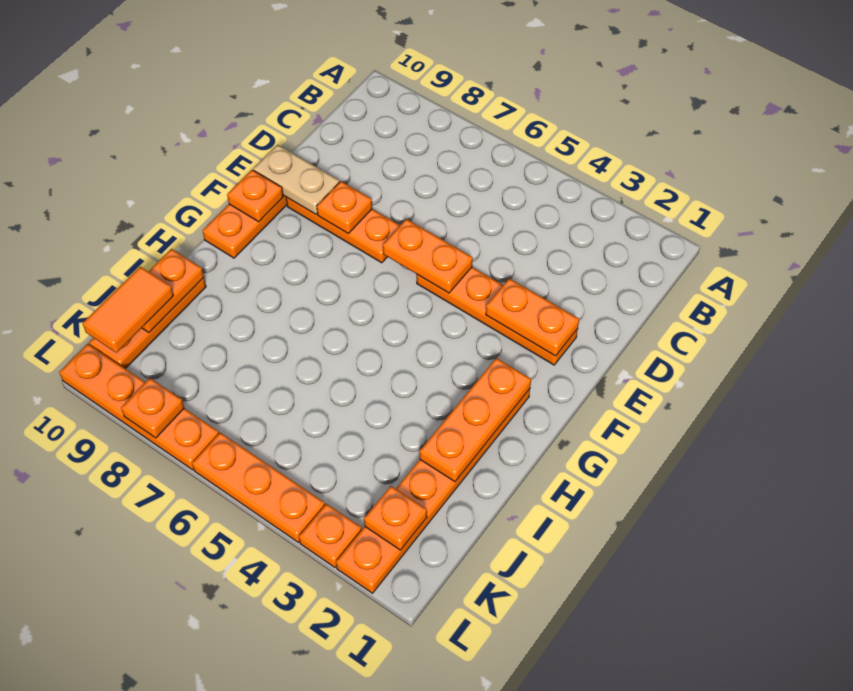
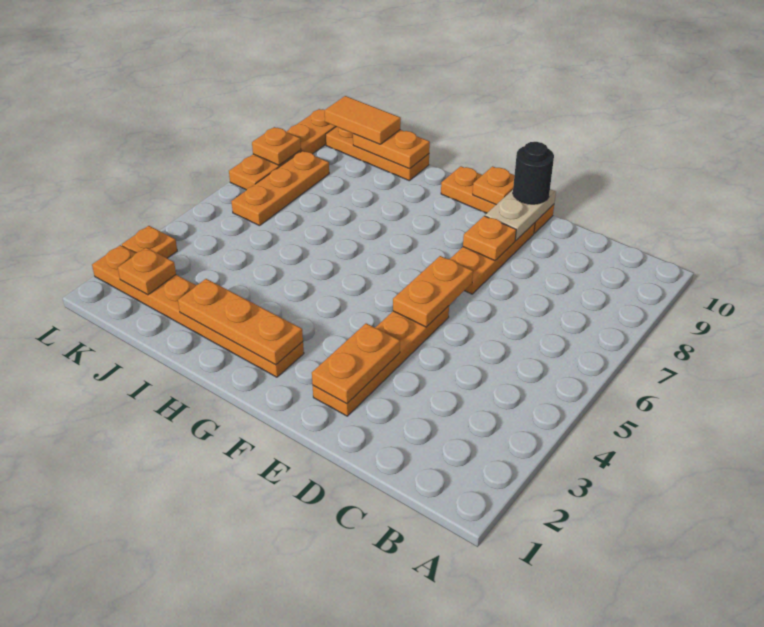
none -> black round brick E10 level 3
orange plate L4:L6 level 1 -> orange plate K6:K8 level 1

